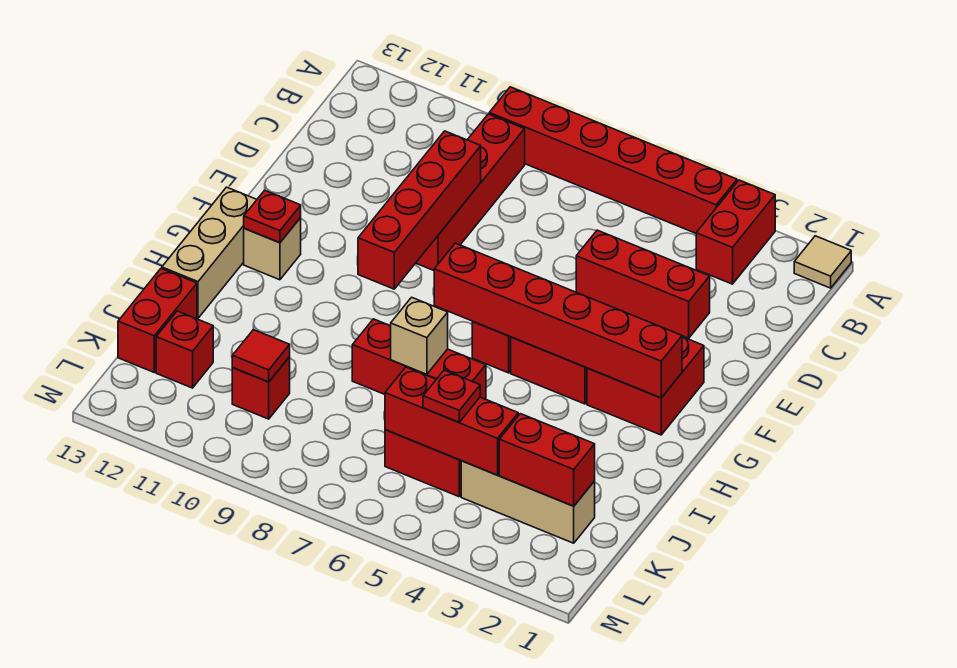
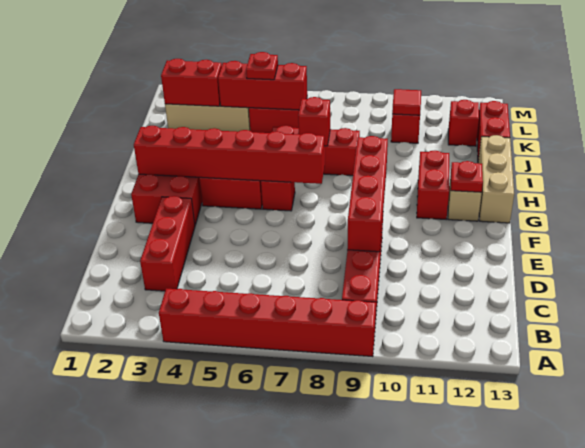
tan tile A1 level 1 -> none
red brick A3:B3 level 1 -> red brick G11:H11 level 1
red brick D3:D5 level 1 -> red brick C3:E3 level 1
tan brick I7 level 2 -> red brick I7 level 2

